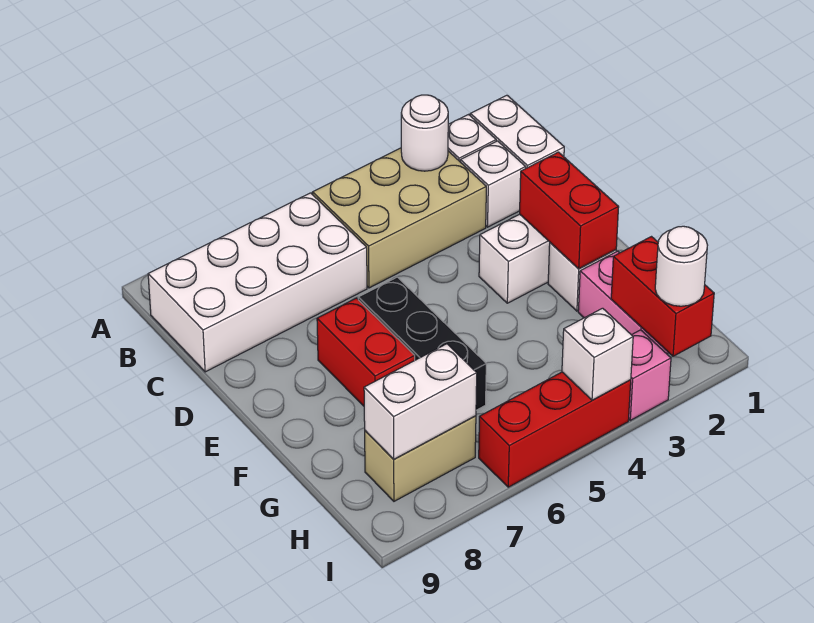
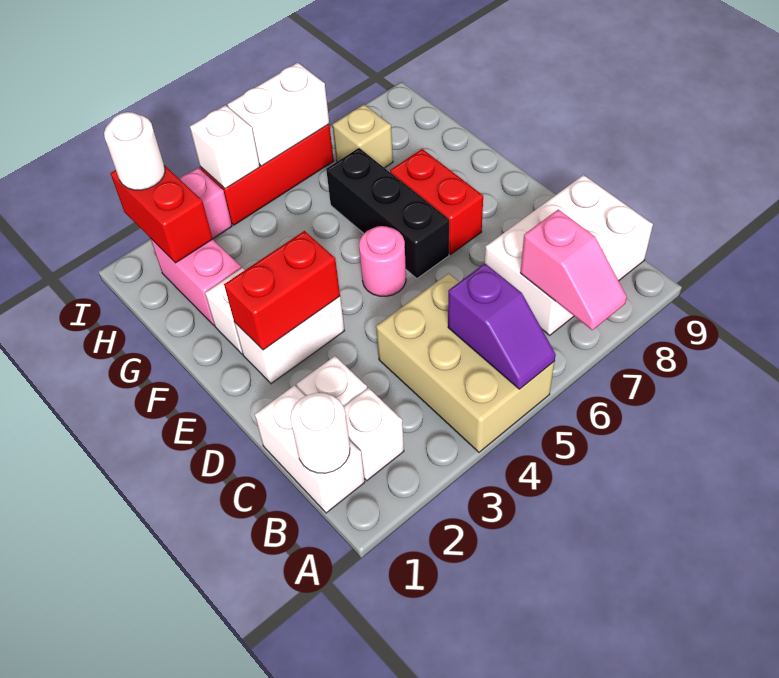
none -> purple slope A5:B5 level 2 top B
none -> pink slope A7:B7 level 2 top B
tan brick B3:C5 level 1 -> tan brick A4:C5 level 1
white round brick B3 level 2 -> white round brick B1 level 2
white brick B6:C9 level 1 -> white brick B7:C9 level 1
red brick E2:F2 level 2 -> red brick E2:E3 level 2
none -> pink round brick E5 level 1
tan brick H7:H8 level 1 -> tan brick H7 level 1
white brick H7:H8 level 2 -> white brick I5:I6 level 2

